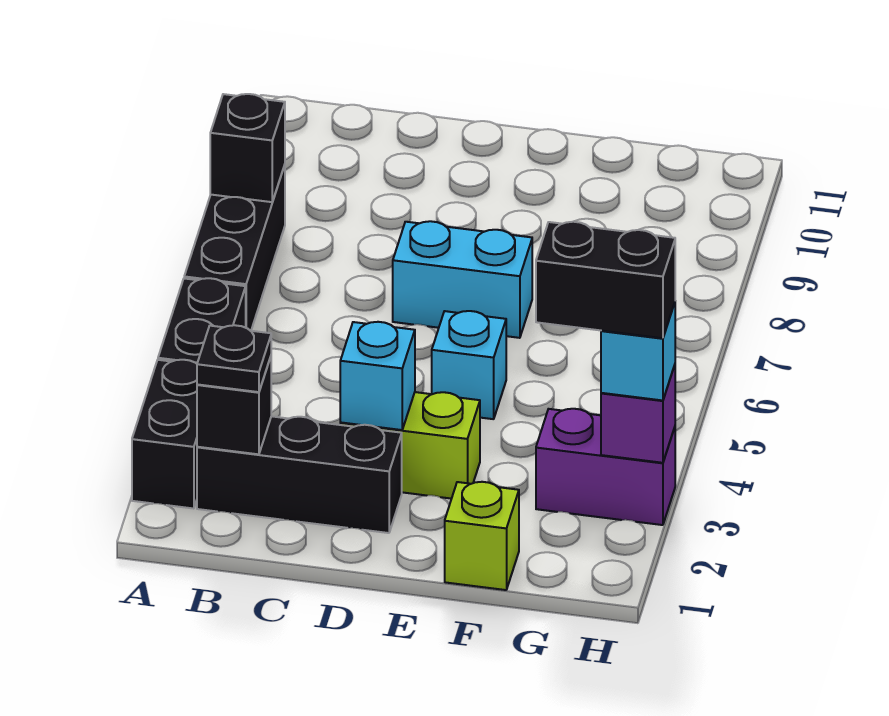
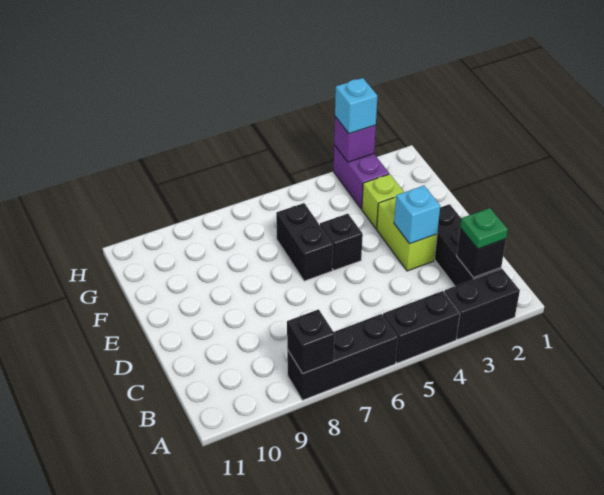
black plate B2 level 3 -> green plate B2 level 3
cyan brick D7:E7 level 1 -> none
cyan brick E5 level 1 -> black brick E5 level 1
lime brick F1 level 1 -> lime brick F3 level 1
black brick G3:H3 level 4 -> black brick E6:F6 level 1

